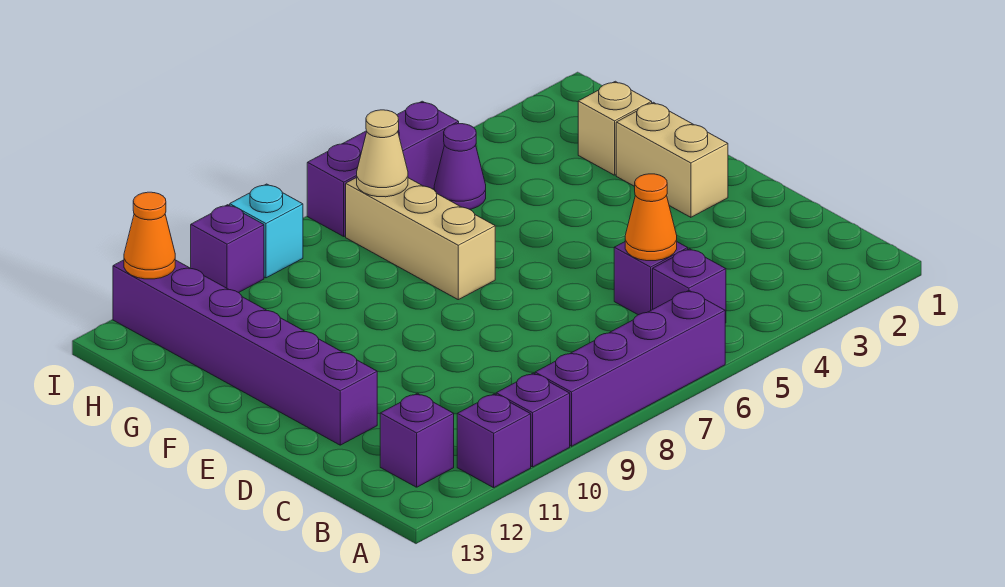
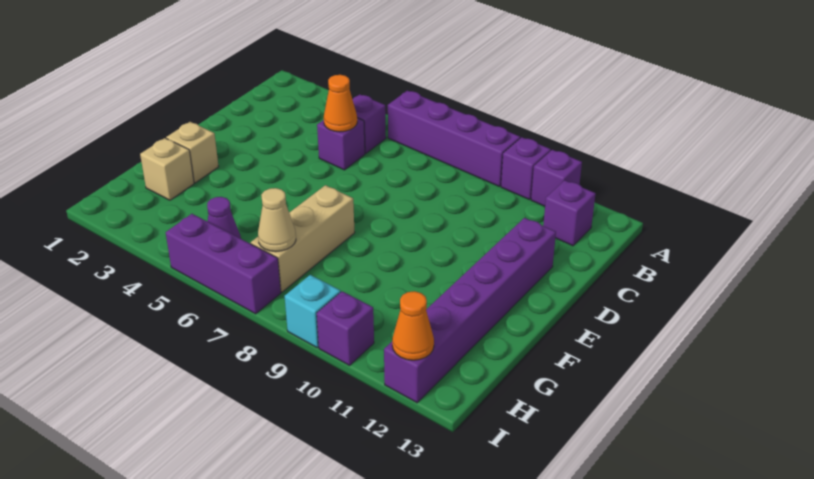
tan brick E2:F2 level 1 -> tan brick F2 level 1

